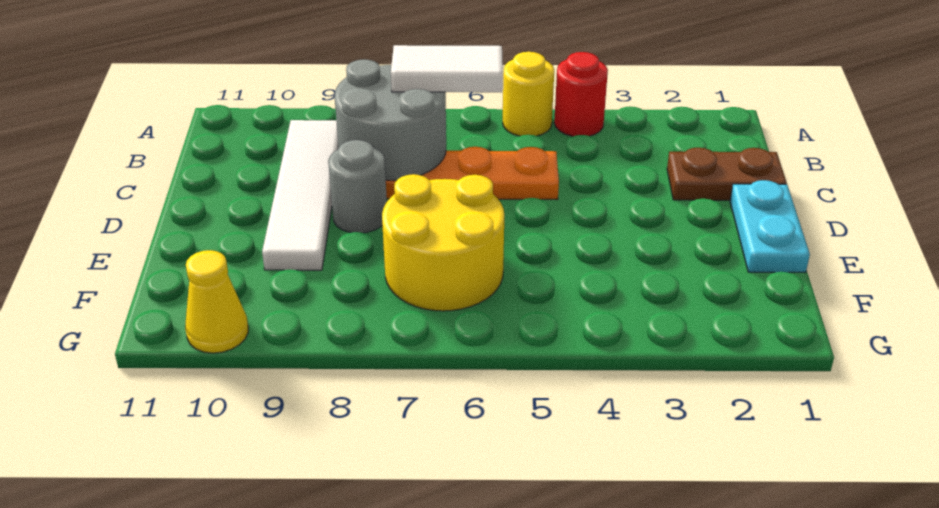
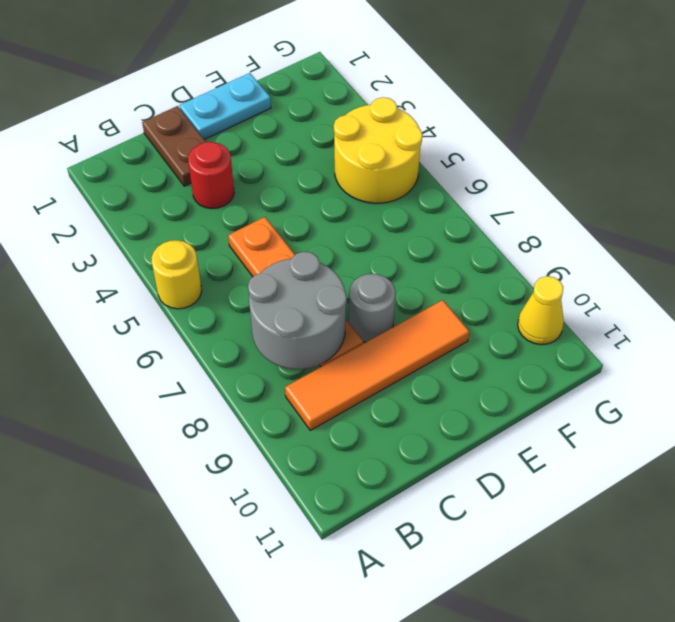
red round brick A4 level 1 -> red round brick C3 level 1
white tile B6:B7 level 3 -> none
white tile B9:E9 level 1 -> orange tile B9:E9 level 1
yellow round brick E6:F7 level 1 -> yellow round brick F4:G5 level 1

